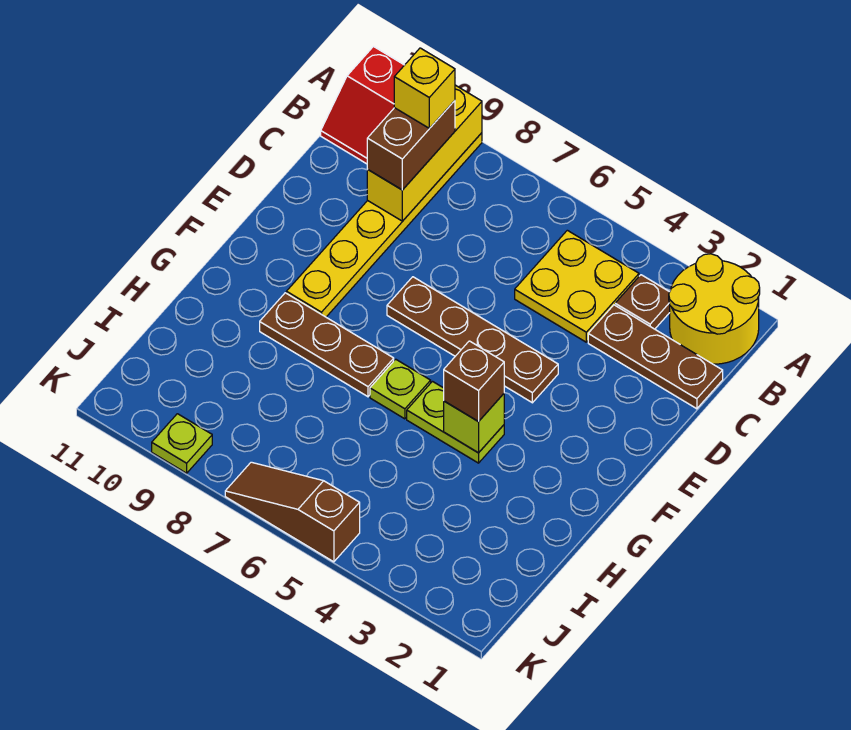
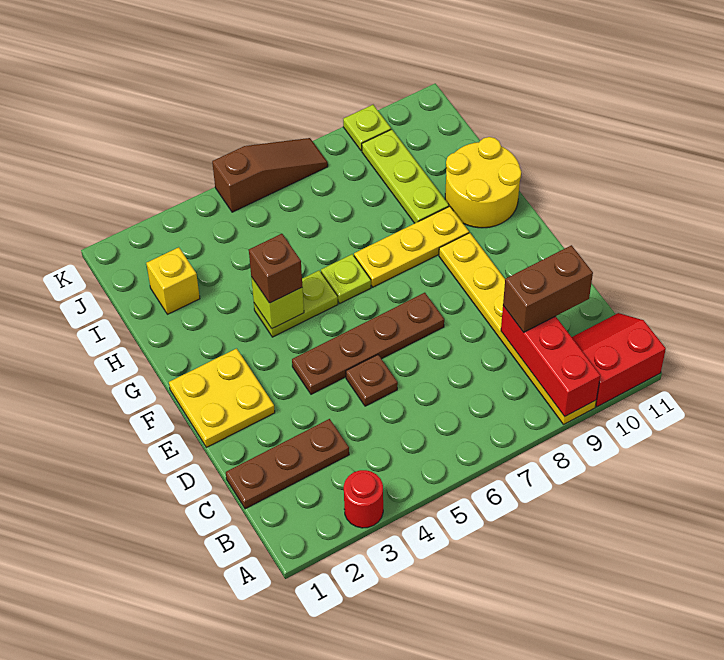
yellow round brick A1:B2 level 1 -> yellow round brick G10:H11 level 1
none -> red round brick A3 level 1
yellow brick A9:C9 level 2 -> red brick A9:C9 level 2
brown plate B3 level 1 -> brown plate D5 level 1
yellow plate B4:C5 level 1 -> yellow plate E1:F2 level 1
brown brick B9:C9 level 3 -> brown brick C9:C10 level 3
yellow brick B9 level 4 -> yellow brick I2 level 1
brown plate G7:G9 level 1 -> yellow plate G7:G9 level 1
none -> lime plate H9:J9 level 1

